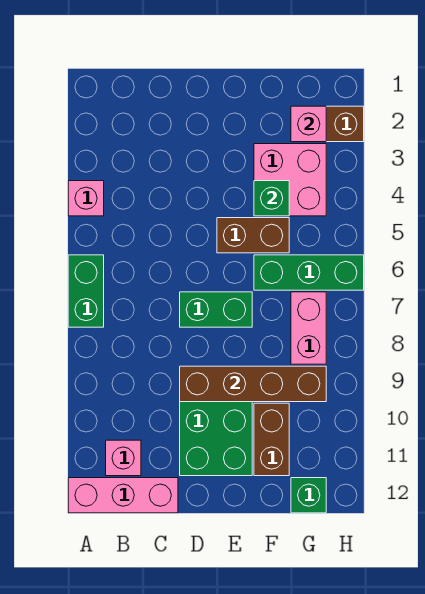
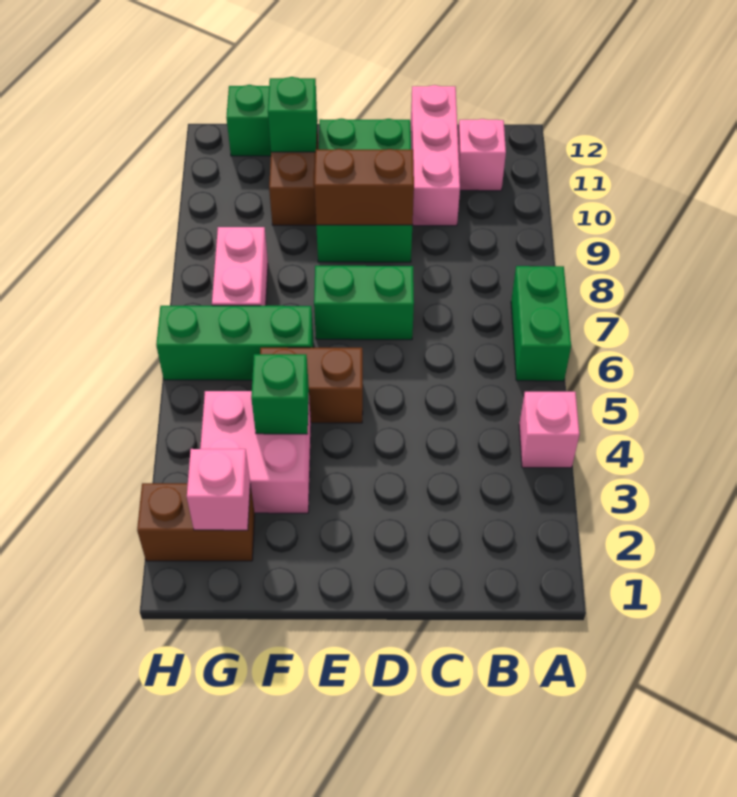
pink brick A12:C12 level 1 -> pink brick C10:C12 level 1
brown brick D9:G9 level 2 -> brown brick D9:E9 level 2
none -> green brick F11 level 2

